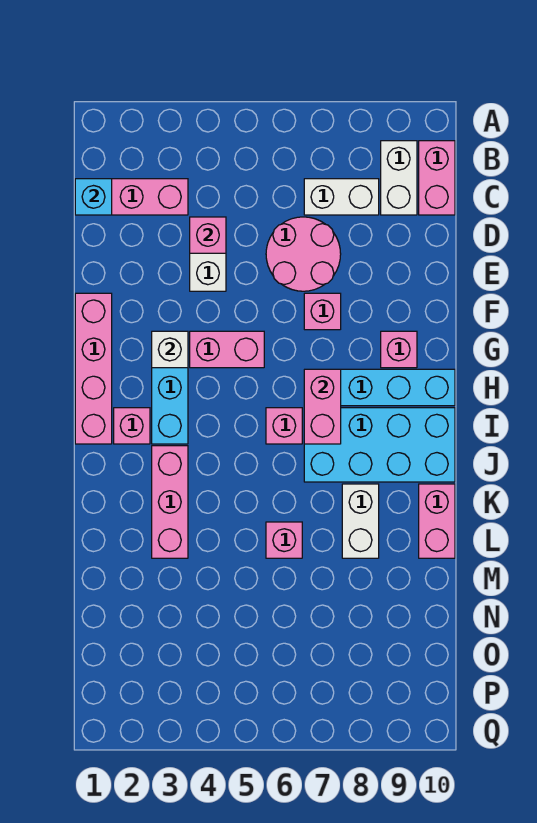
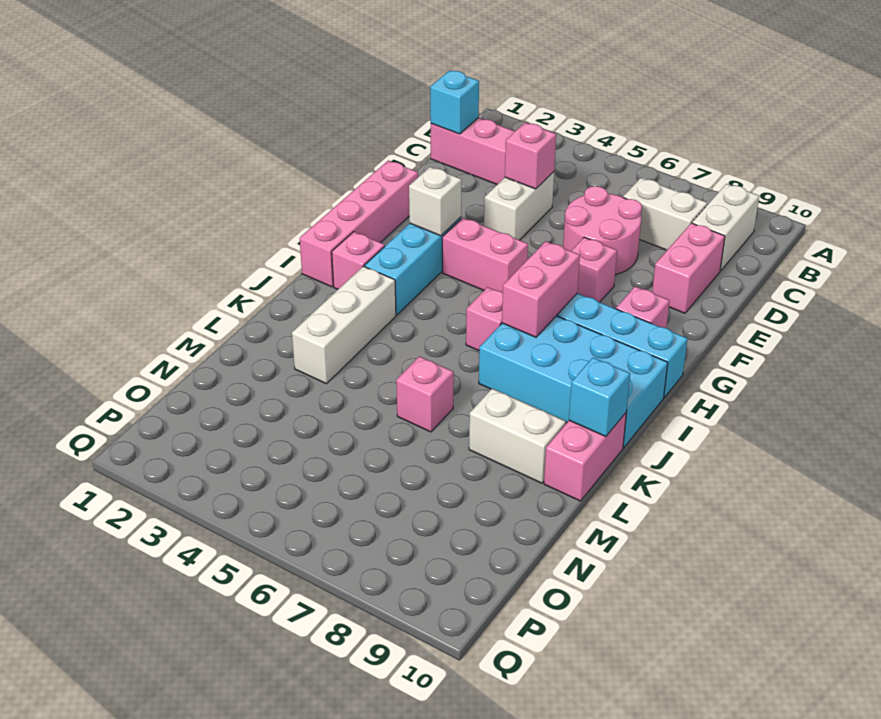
pink brick B10:C10 level 1 -> pink brick D9:E9 level 1
pink brick J3:L3 level 1 -> white brick J3:L3 level 1
white brick K8:L8 level 1 -> white brick L8:L9 level 1
none -> cyan brick K10 level 2

